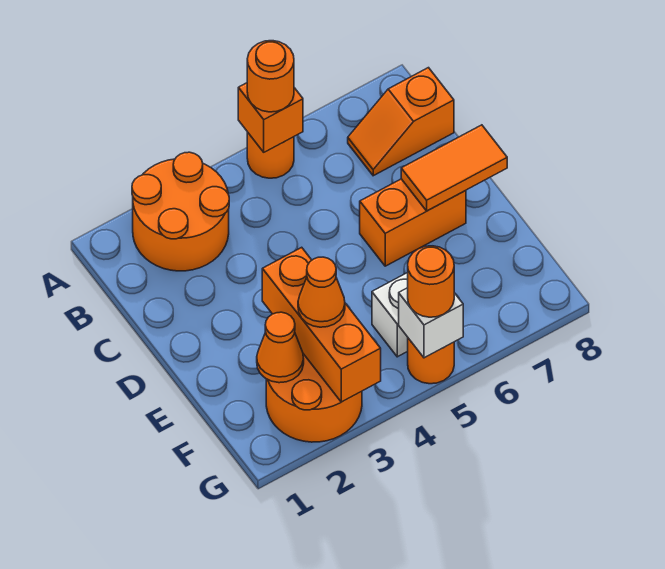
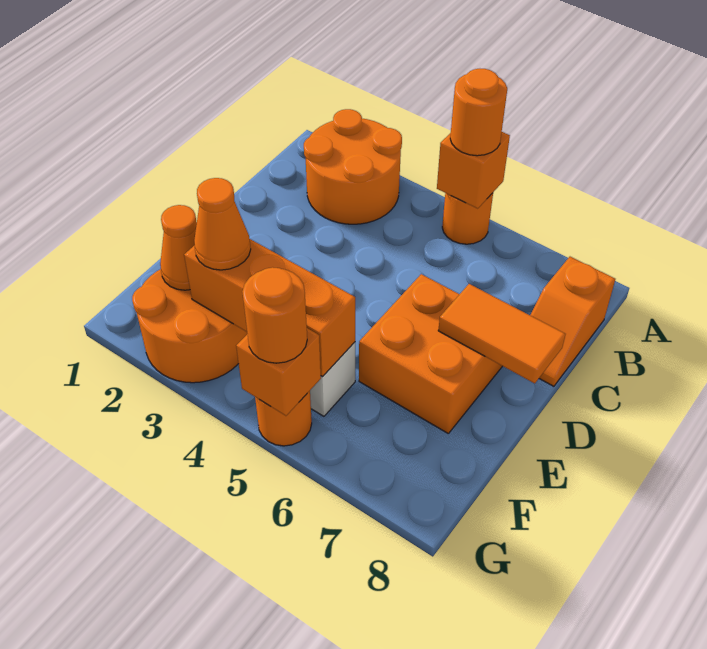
orange slope B7:B8 level 1 top 8 -> orange slope B8:C8 level 1 top B
orange brick D6:D7 level 1 -> orange brick D6:E7 level 1
orange brick E3:G3 level 2 -> orange brick F3:F5 level 2
white brick G5 level 2 -> orange brick G5 level 2

